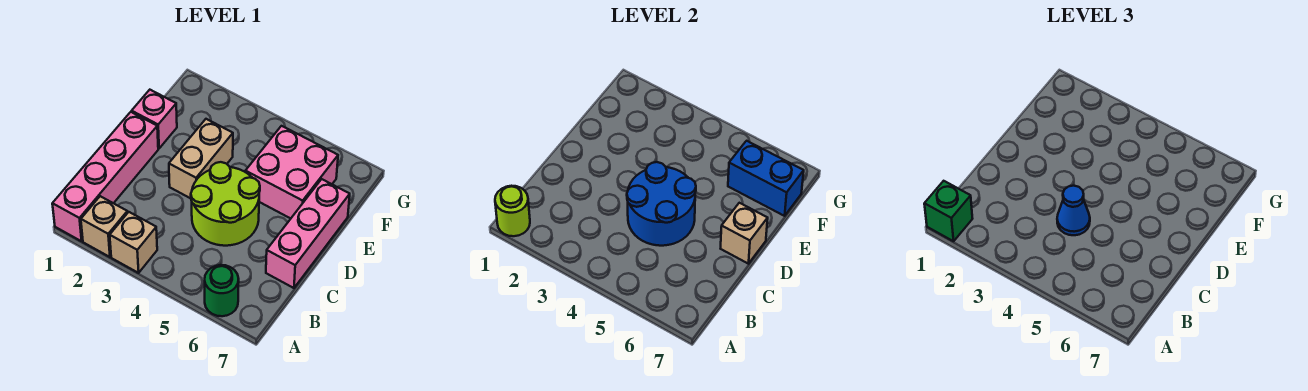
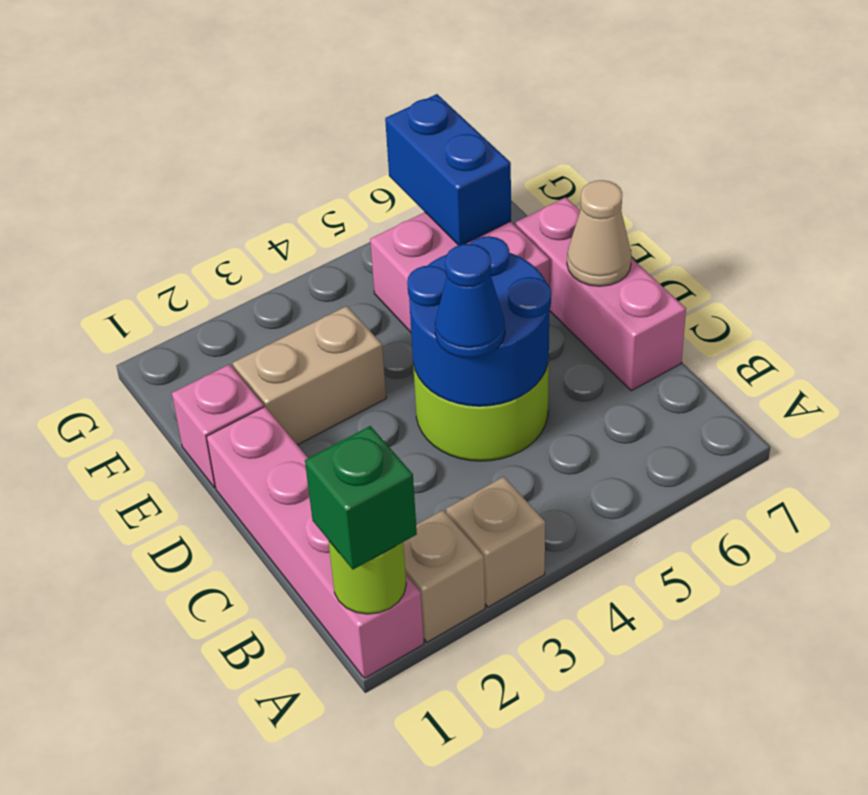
green round brick A6 level 1 -> none
tan brick D3:E3 level 1 -> tan brick E2:E3 level 1
tan brick D7 level 2 -> tan cone D7 level 2
blue brick F6:F7 level 2 -> blue brick F6:G6 level 2

